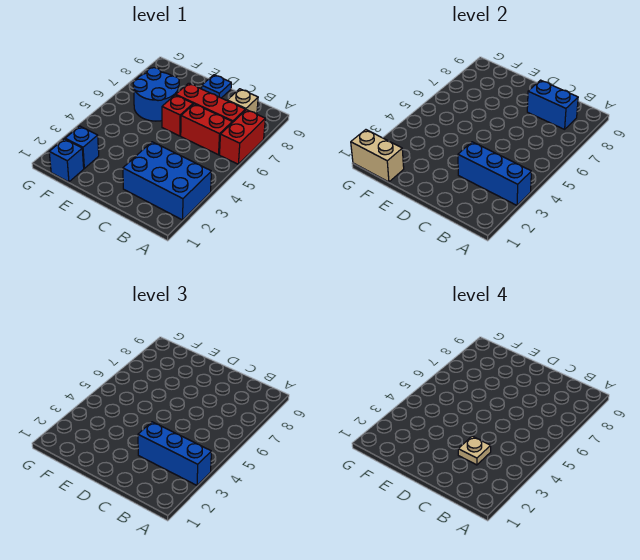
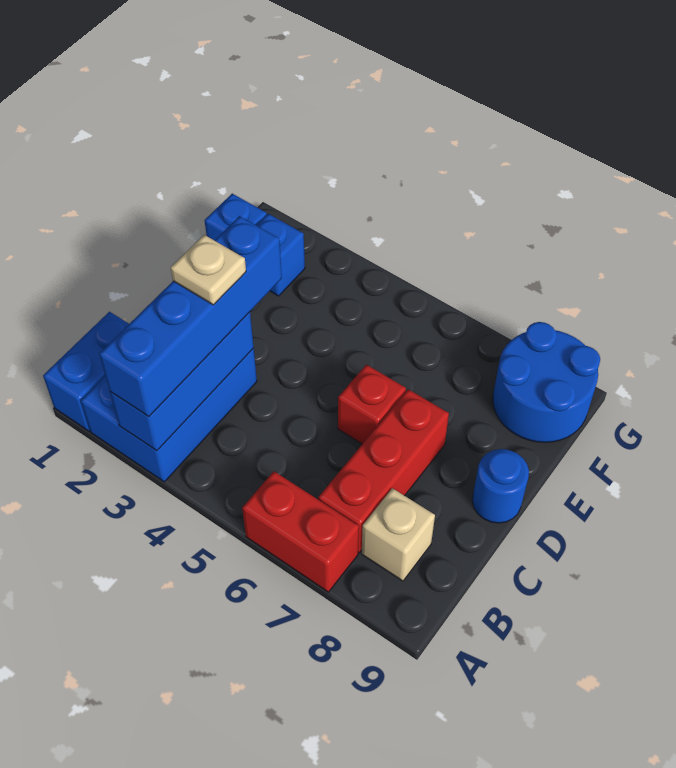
blue brick A3:C3 level 3 -> blue brick A3:D3 level 3
red brick B6:C6 level 1 -> none
blue brick B8:C8 level 2 -> blue brick A1:B1 level 1
blue plate D9 level 1 -> blue round brick D9 level 1
blue round brick E6:F7 level 1 -> blue round brick F8:G9 level 1
tan brick F1:G1 level 2 -> none

